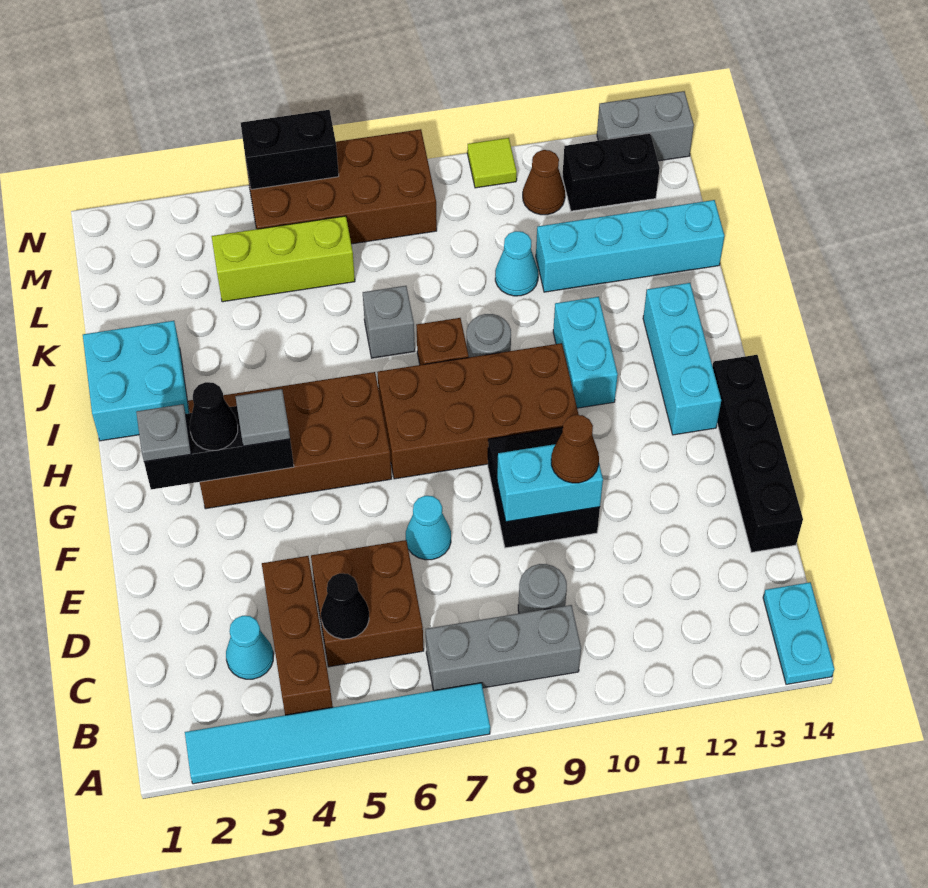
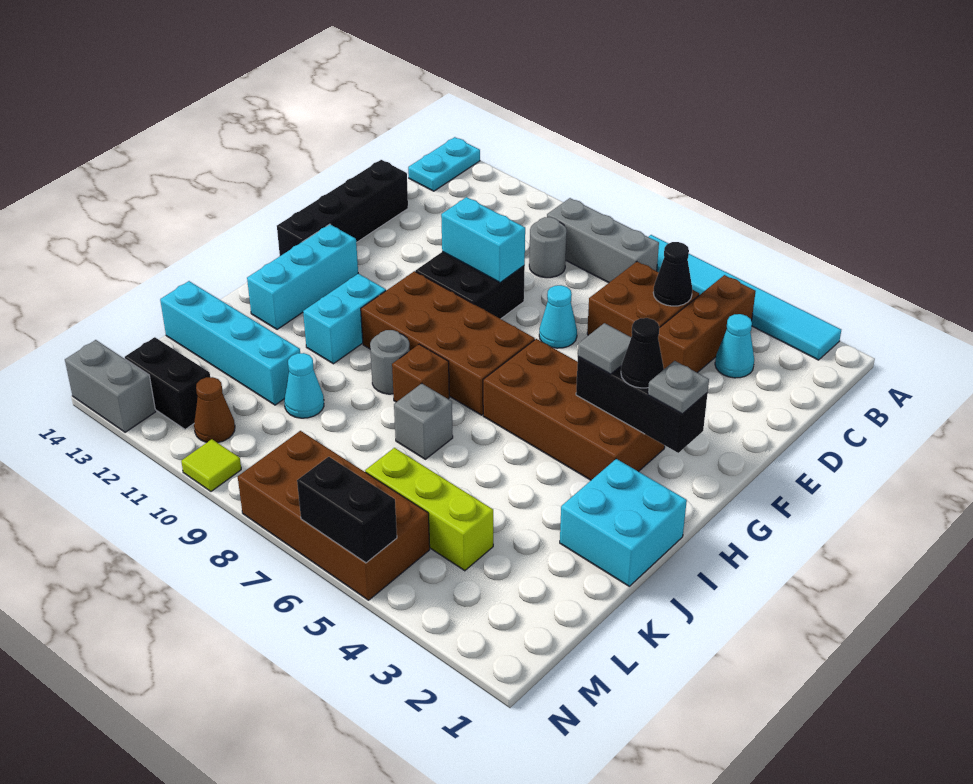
brown cone E10 level 3 -> none

